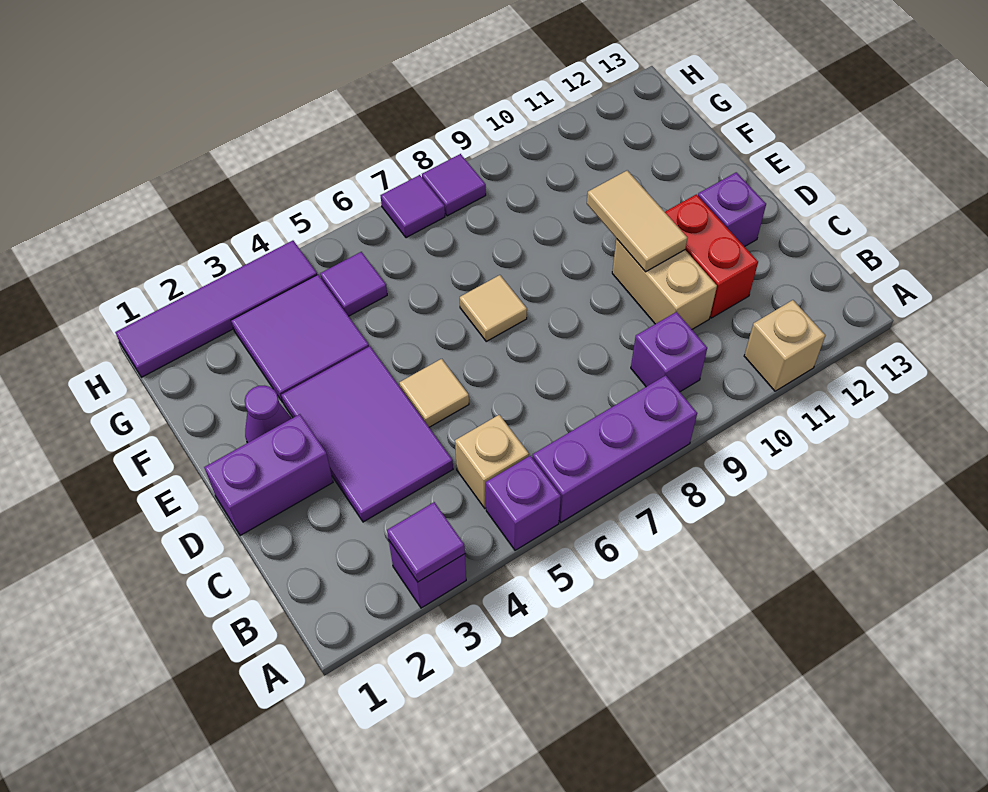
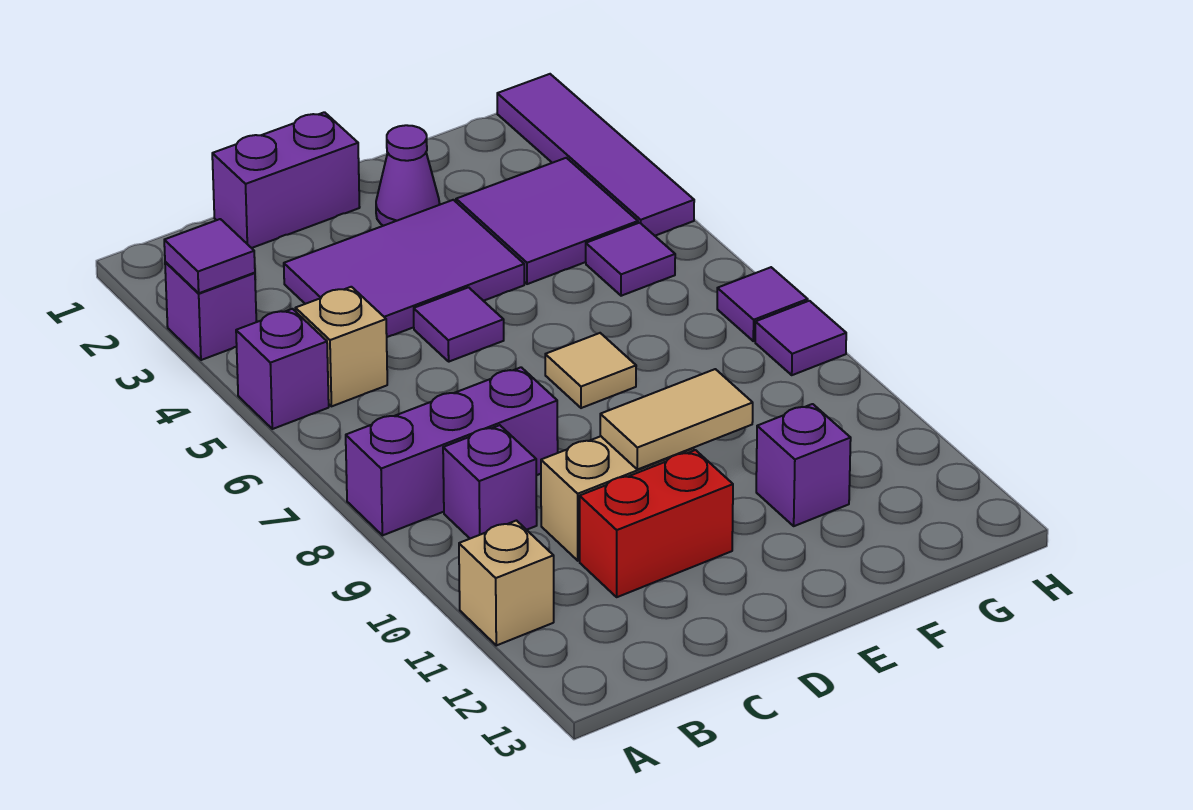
purple brick A6:A8 level 1 -> purple brick A8:C8 level 1
purple brick D1:D2 level 1 -> purple brick C1:D1 level 1
tan tile D5 level 1 -> purple tile D5 level 1
purple brick D12 level 1 -> purple brick F11 level 1

